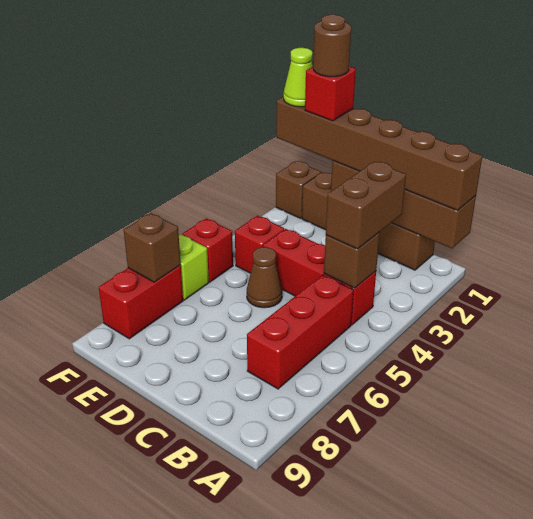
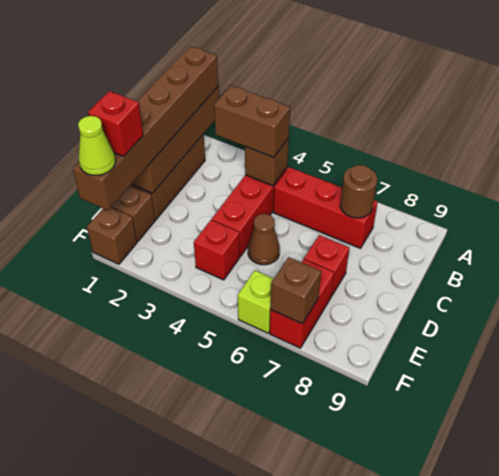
brown round brick E1 level 5 -> brown round brick B7 level 2
red brick F5 level 1 -> red brick D7 level 1
red brick F7:F8 level 1 -> red brick E7:F7 level 1

